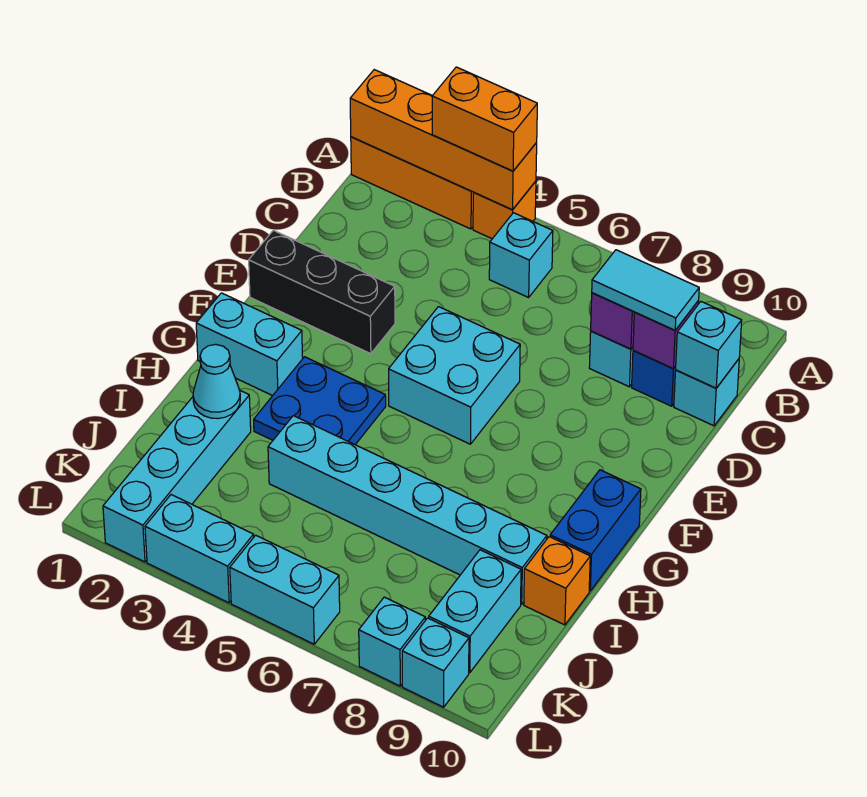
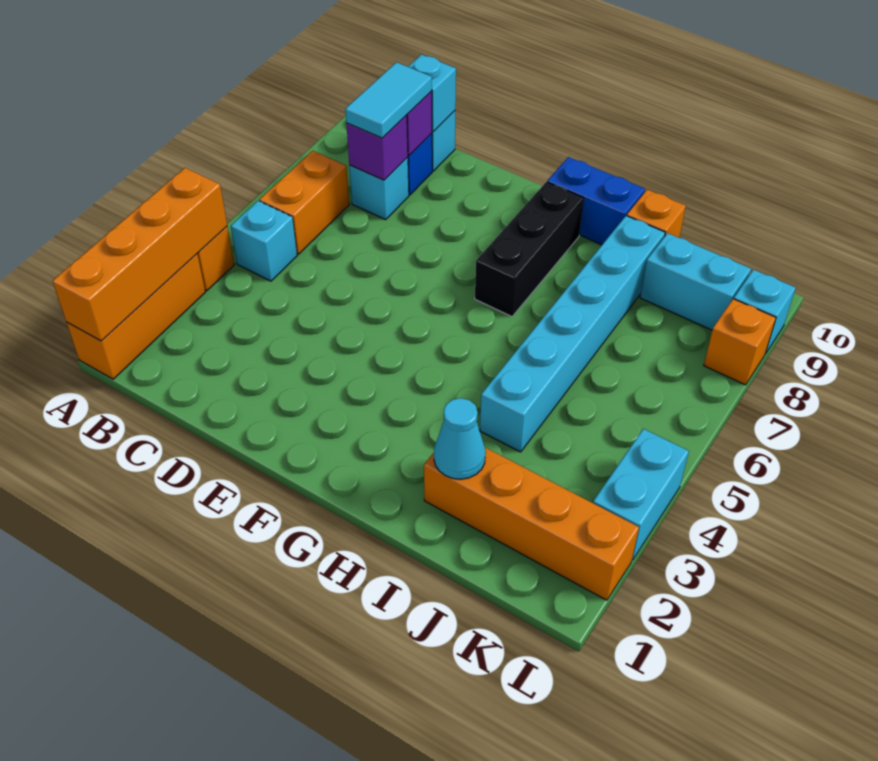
orange brick A3:A4 level 3 -> orange brick B6:B7 level 1
black brick E1:E3 level 1 -> black brick G7:G9 level 1
cyan brick E5:F6 level 1 -> none
cyan brick G1:G2 level 1 -> none
blue plate G3:H4 level 1 -> none
cyan brick I2:L2 level 1 -> orange brick I2:L2 level 1
cyan brick L5:L6 level 1 -> none
cyan brick L8 level 1 -> orange brick L8 level 1

